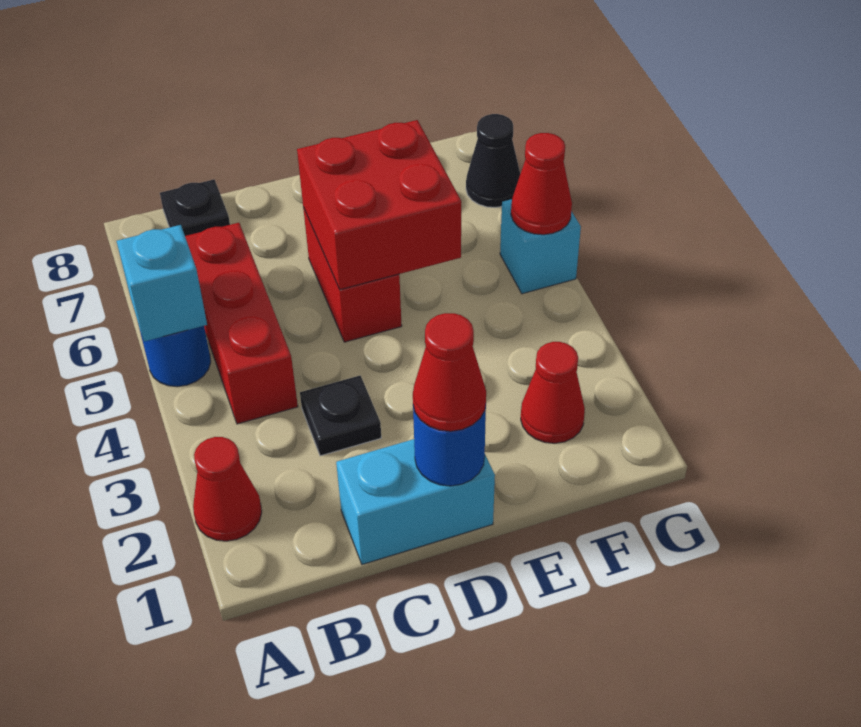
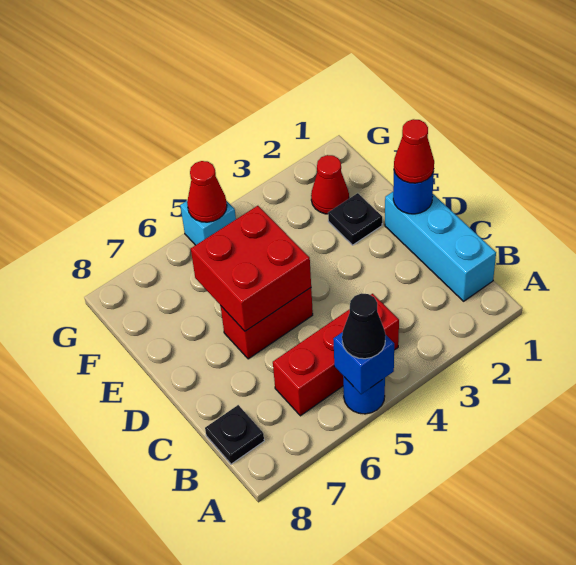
red cone A2 level 1 -> none
cyan brick A5 level 2 -> blue brick A5 level 2
cyan brick C1:D1 level 1 -> cyan brick B1:D1 level 1
black plate C3 level 1 -> black plate E2 level 1
black cone G7 level 1 -> black cone A5 level 3

